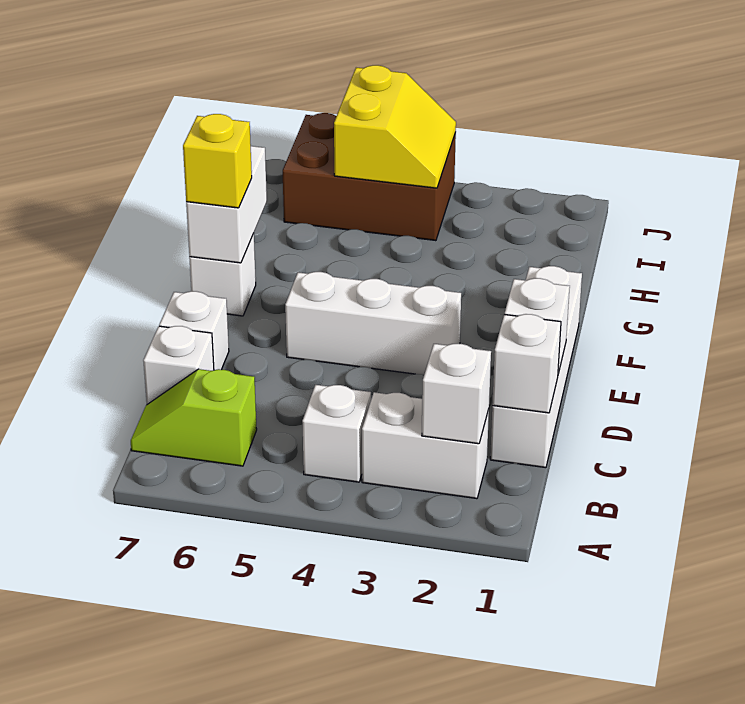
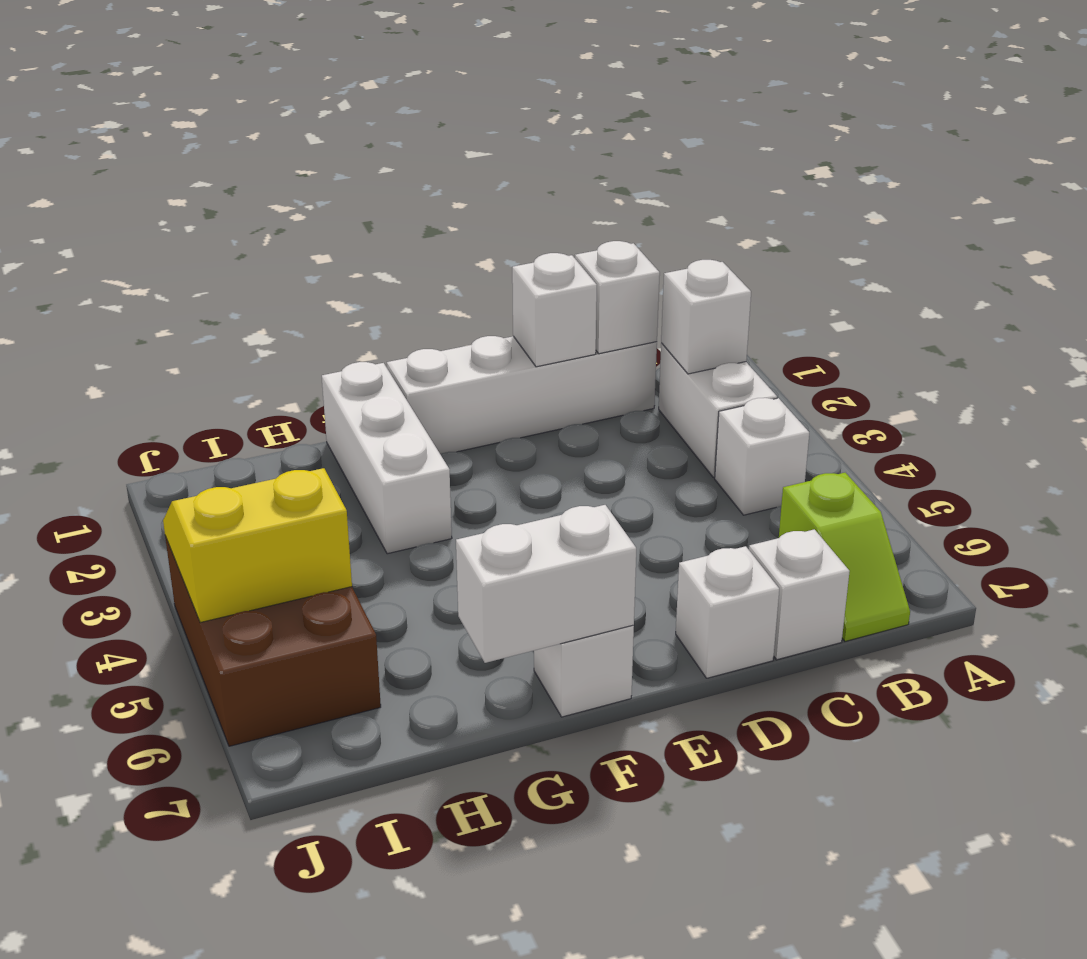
white brick E3:E5 level 1 -> white brick G1:G3 level 1
yellow brick F7 level 3 -> none

